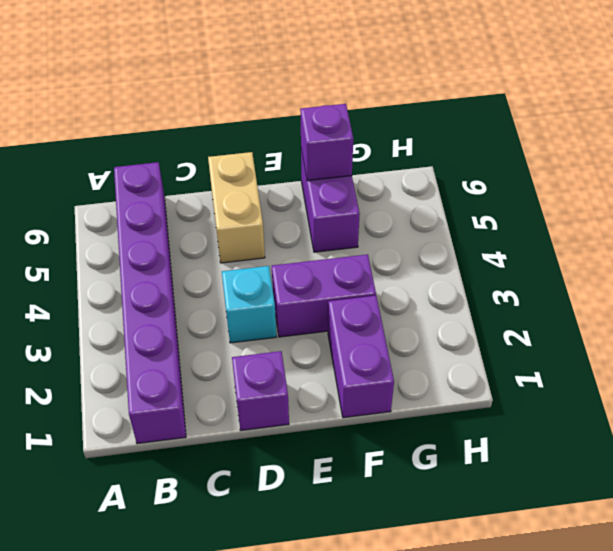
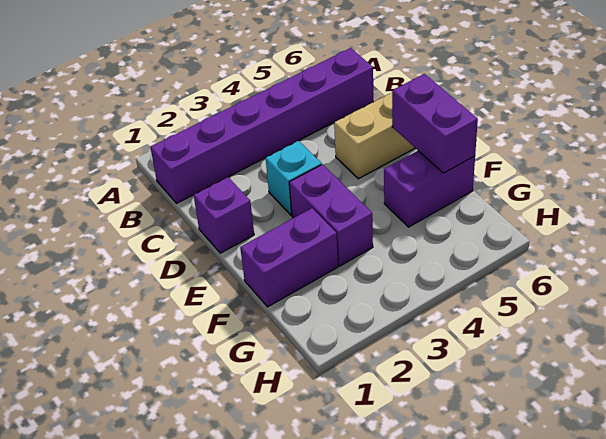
purple brick F6 level 2 -> purple brick E6:F6 level 2

